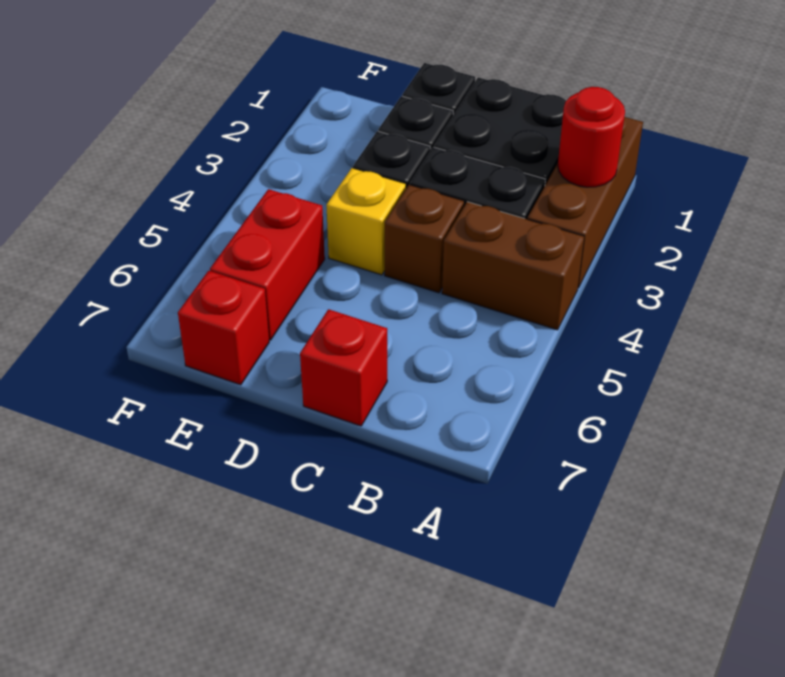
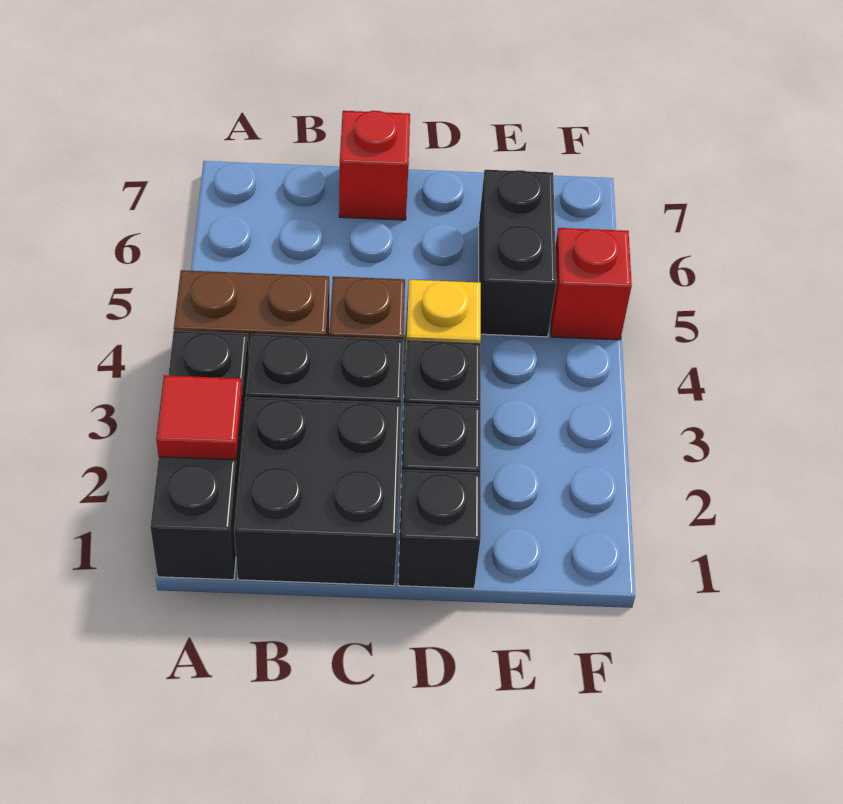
brown brick A1:A3 level 1 -> black brick A1:A3 level 1
red round brick A2 level 2 -> red tile A2 level 2
red brick E5:E6 level 1 -> black brick E5:E6 level 1
red brick E7 level 1 -> red brick F5 level 1

